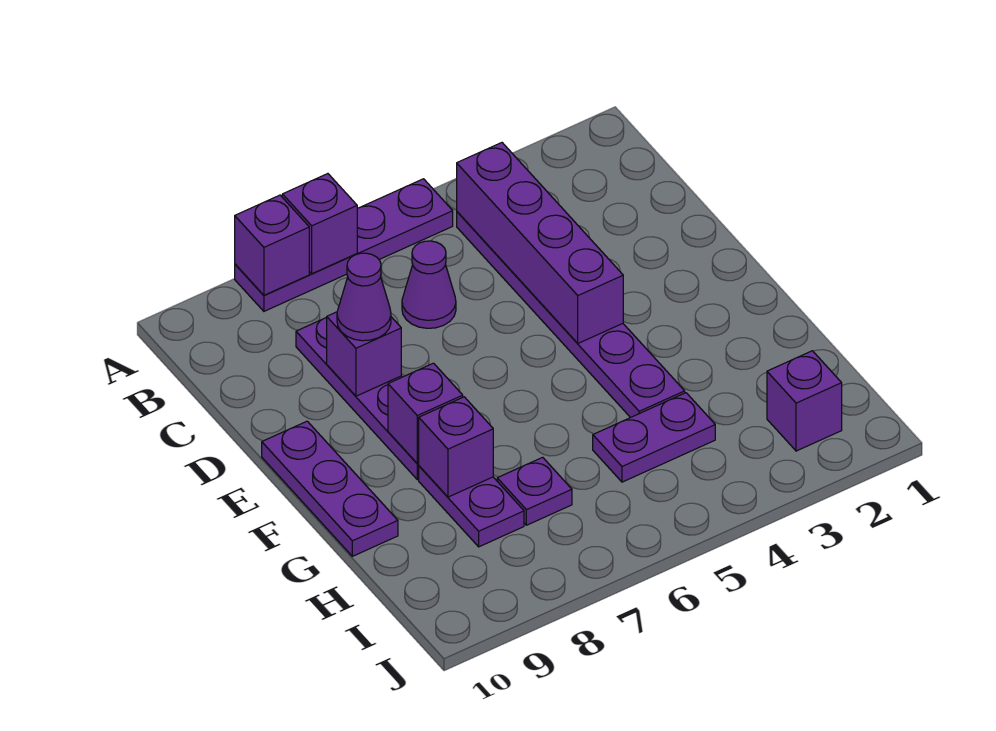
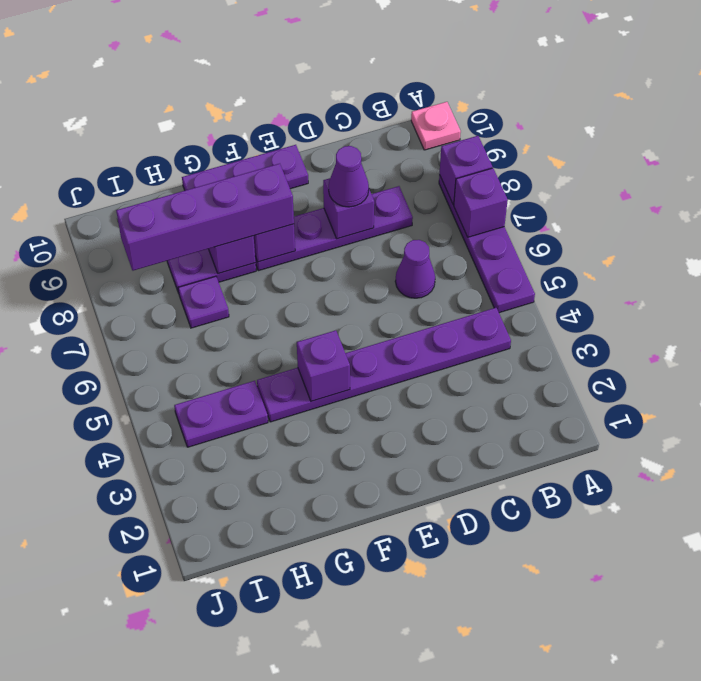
none -> pink plate A10 level 1
purple brick B4:E4 level 2 -> purple brick F8:I8 level 3
purple plate H4:H5 level 1 -> purple plate H4:I4 level 1
purple brick I2 level 1 -> purple brick F4 level 2

